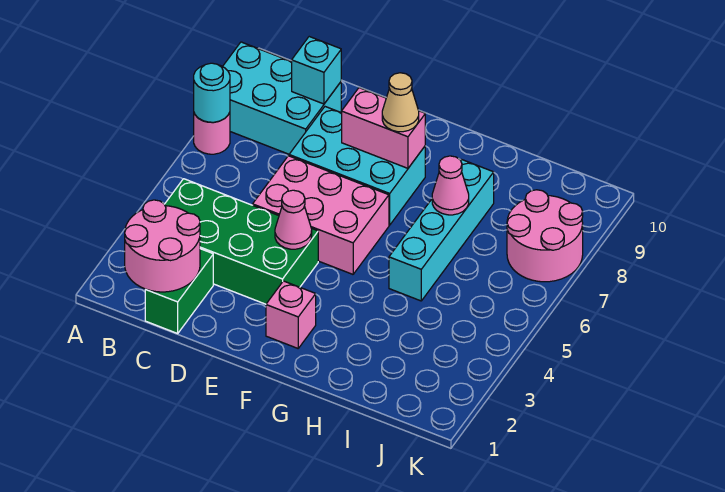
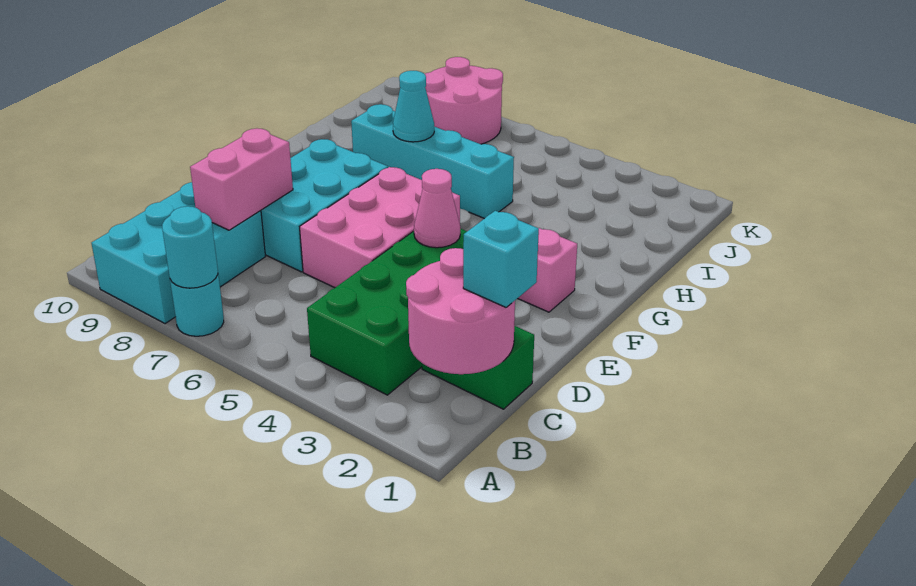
pink round brick A7 level 1 -> cyan round brick A7 level 1
cyan brick C9 level 2 -> cyan brick C1 level 3
pink brick E8:F8 level 2 -> pink brick C8:D8 level 2
tan cone F8 level 3 -> none
pink cone H7 level 2 -> cyan cone H7 level 2

